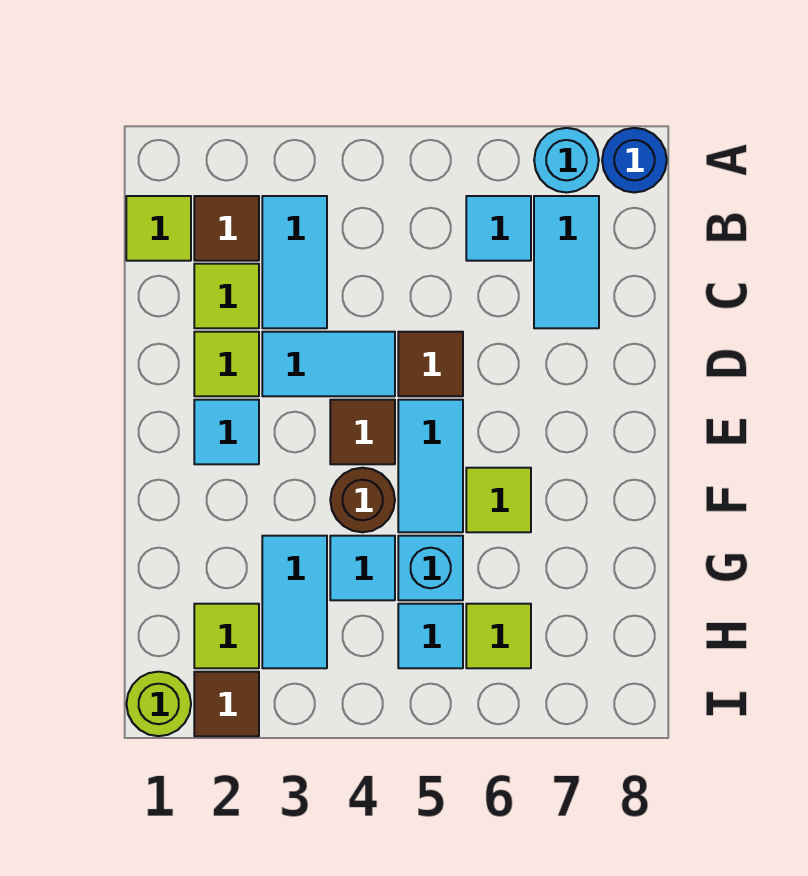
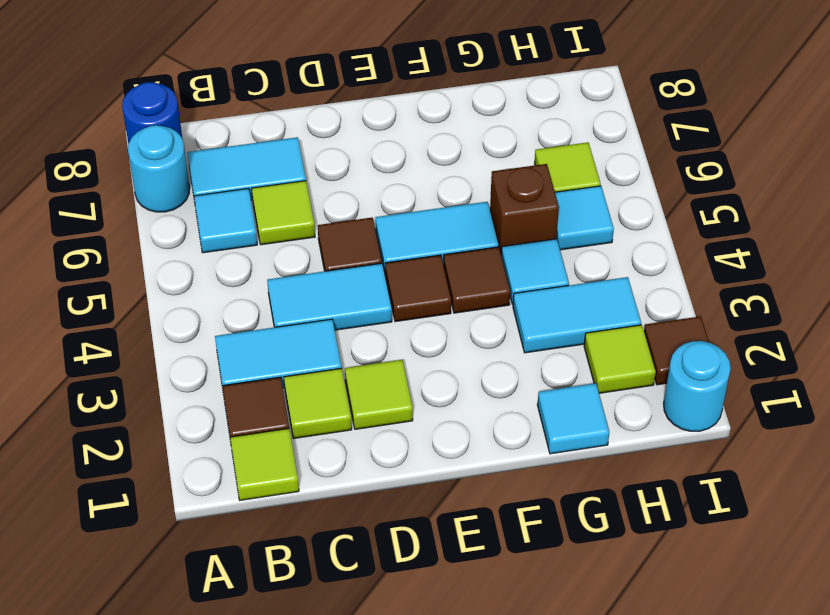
cyan tile D3:D4 level 1 -> cyan tile C4:D4 level 1
cyan tile E2 level 1 -> cyan tile G1 level 1
brown round brick F4 level 1 -> brown tile F4 level 1
lime tile F6 level 1 -> lime tile C6 level 1
cyan brick G5 level 1 -> brown brick G5 level 1
lime round brick I1 level 1 -> cyan round brick I1 level 1

